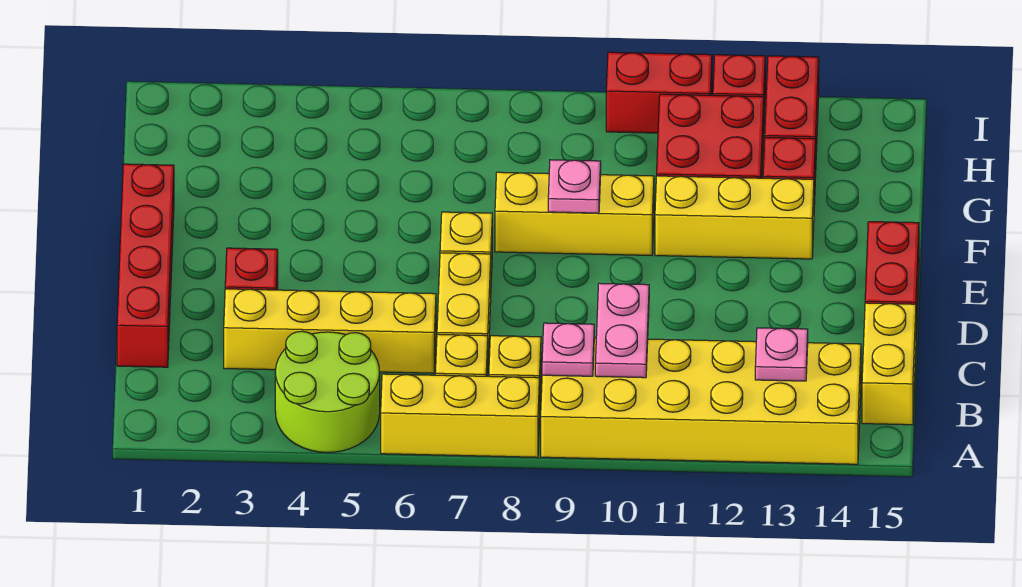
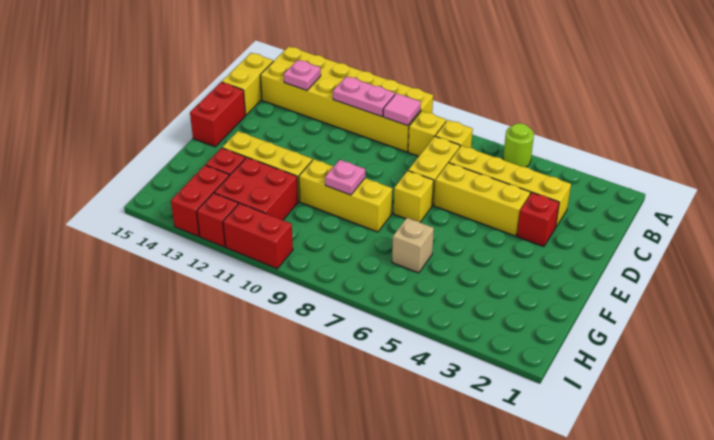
lime round brick A4:B5 level 1 -> lime round brick A5 level 1
yellow brick A6:A8 level 1 -> yellow brick D4:D6 level 1
pink plate B9 level 2 -> pink tile B9 level 2
pink plate B10:C10 level 2 -> pink plate B10:B11 level 2
red brick C1:F1 level 1 -> none
none -> tan brick G6 level 1

